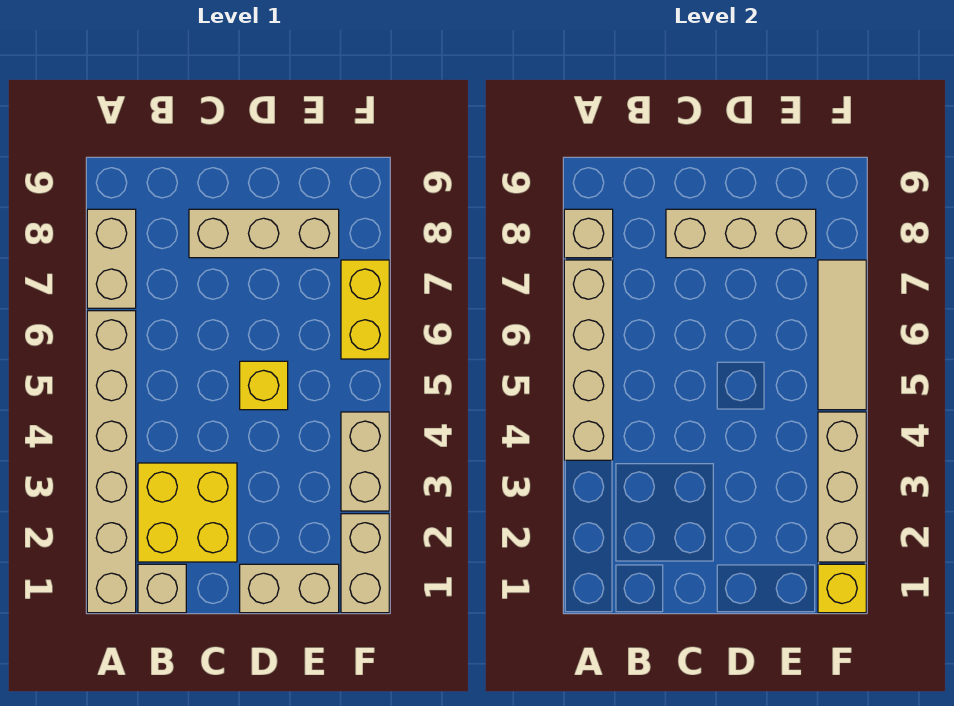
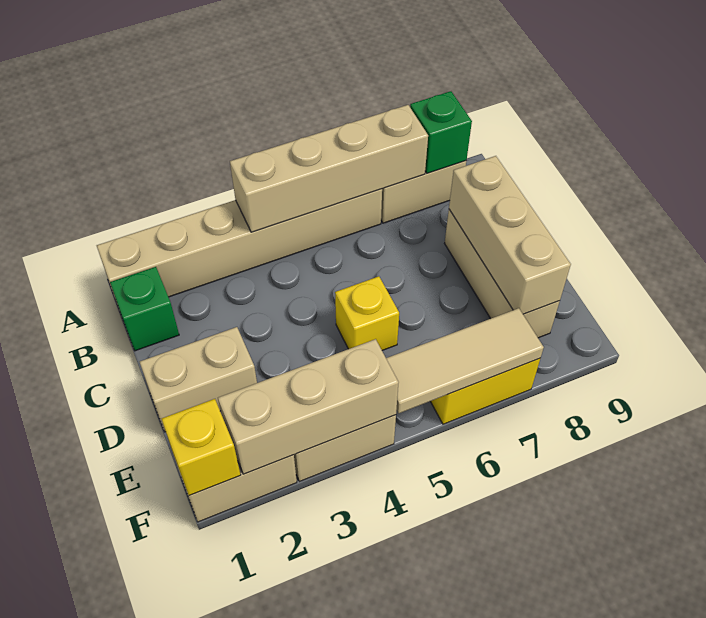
tan brick A8 level 2 -> green brick A8 level 2
tan brick B1 level 1 -> green brick B1 level 1
yellow brick B2:C3 level 1 -> none
tan brick D1:E1 level 1 -> tan brick D1:D2 level 1

